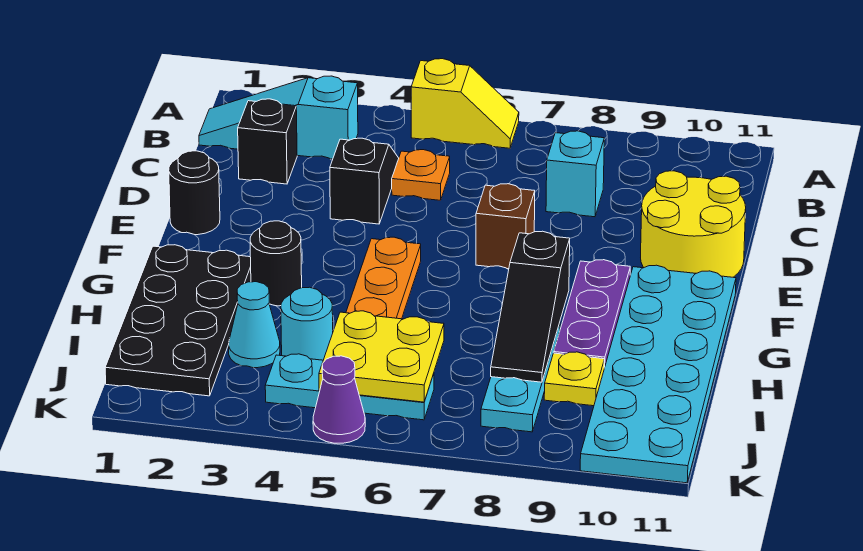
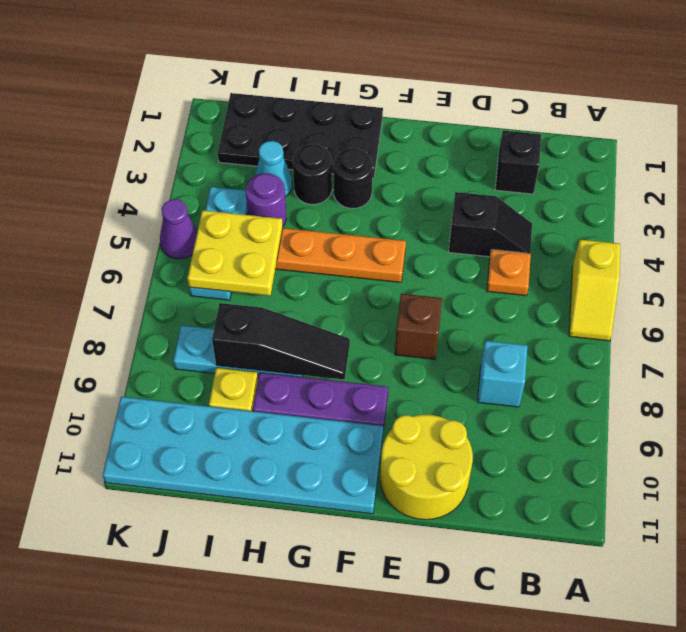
cyan slope B1:B3 level 1 top 3 -> none
black round brick E1 level 1 -> black round brick H3 level 1
black slope G8:I8 level 2 top G -> black slope G8:I8 level 2 top I
cyan round brick I4 level 1 -> purple round brick I4 level 1

